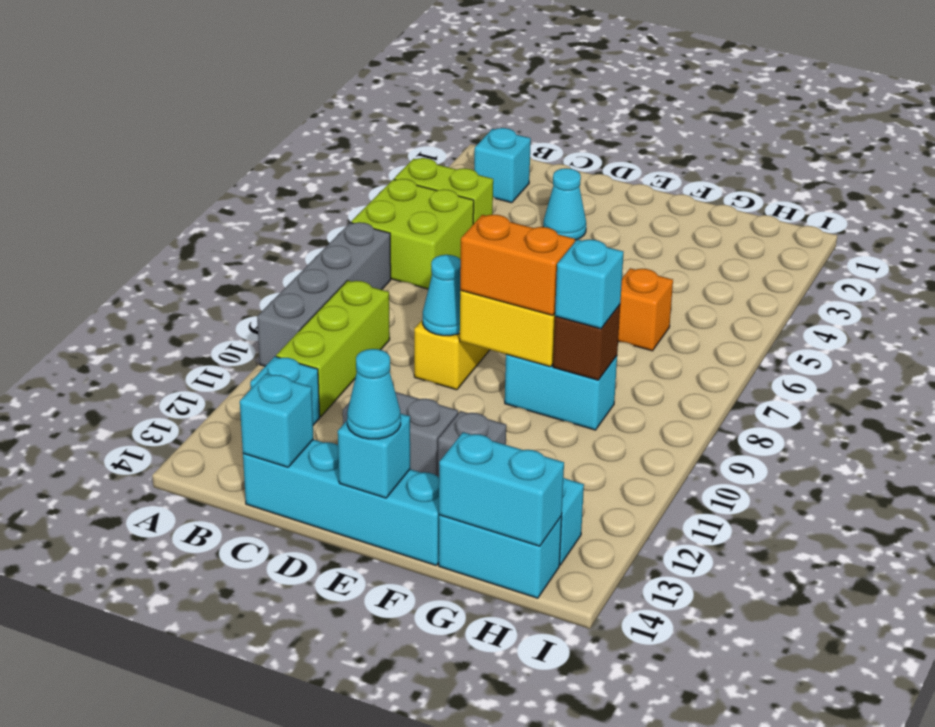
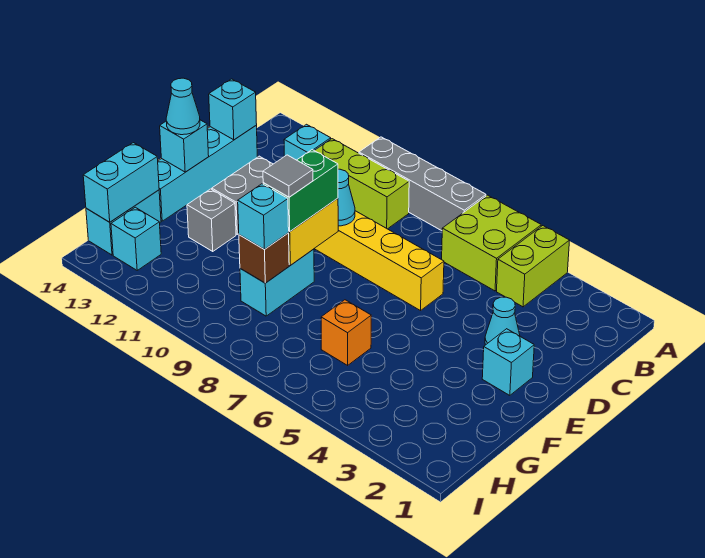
cyan brick B2 level 1 -> cyan brick E2 level 1
orange brick E9:F9 level 3 -> green brick E9:F9 level 3
none -> grey tile F9 level 4

